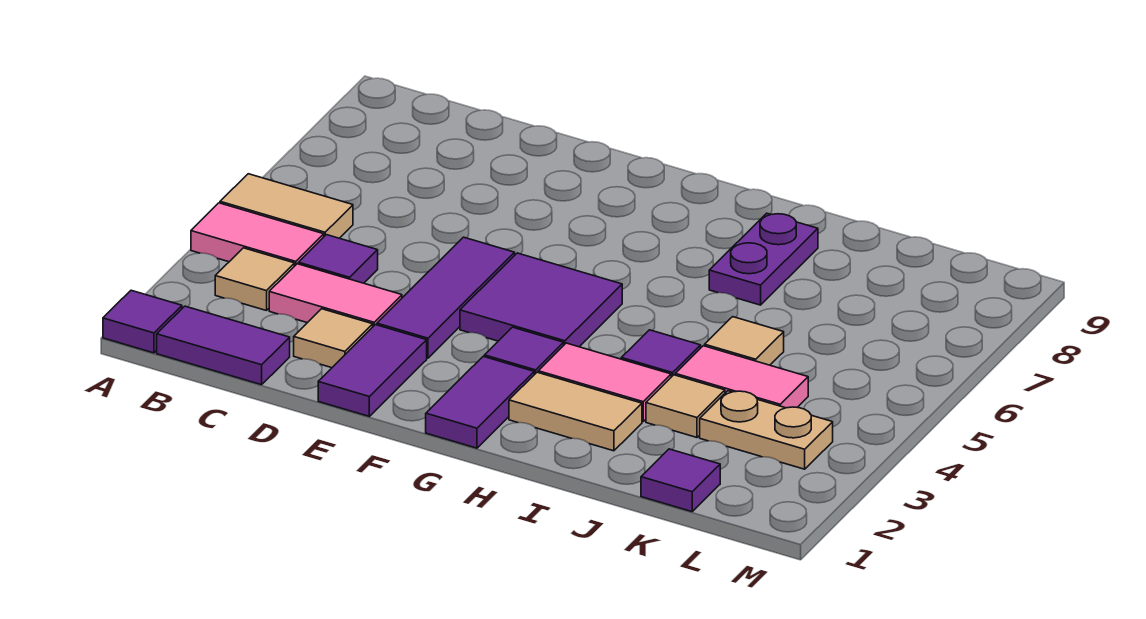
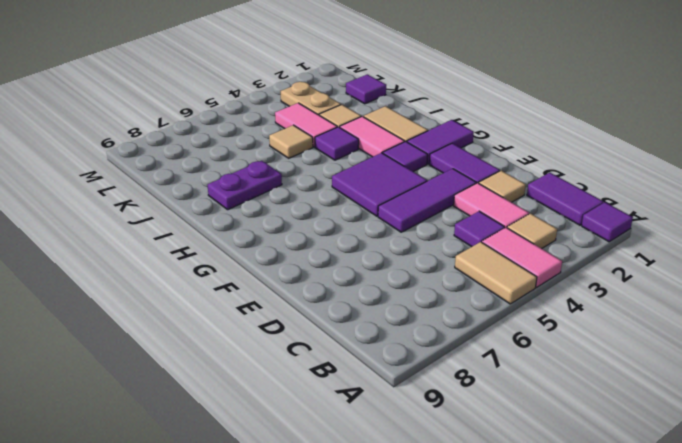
purple tile E1:E2 level 1 -> purple tile E2:F2 level 1

